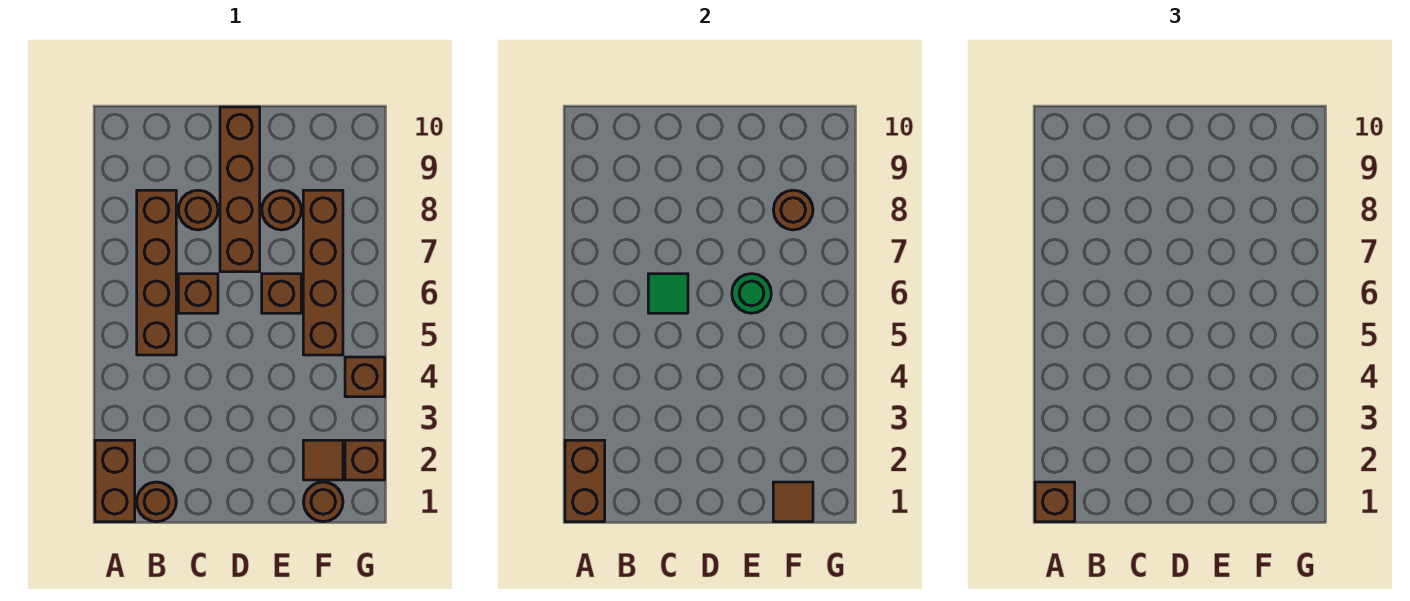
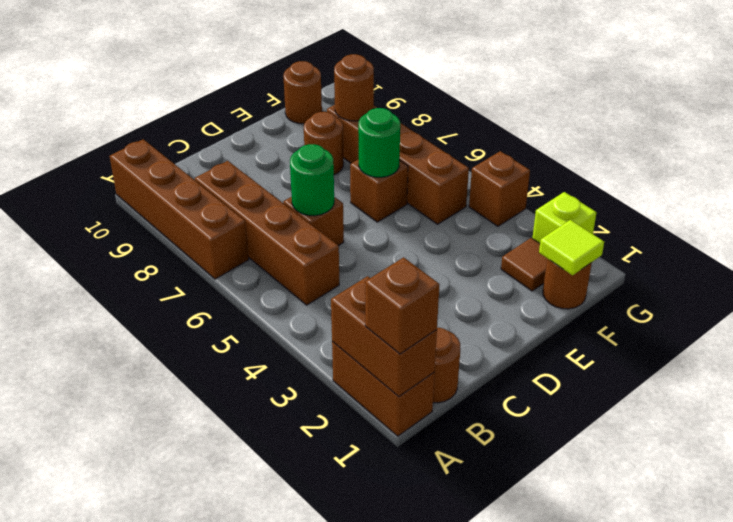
green tile C6 level 2 -> green round brick C6 level 2
brown round brick C8 level 1 -> brown round brick F10 level 1
brown brick D7:D10 level 1 -> brown brick A7:A10 level 1
brown tile F1 level 2 -> lime tile F1 level 2
brown brick G2 level 1 -> lime brick G2 level 1

